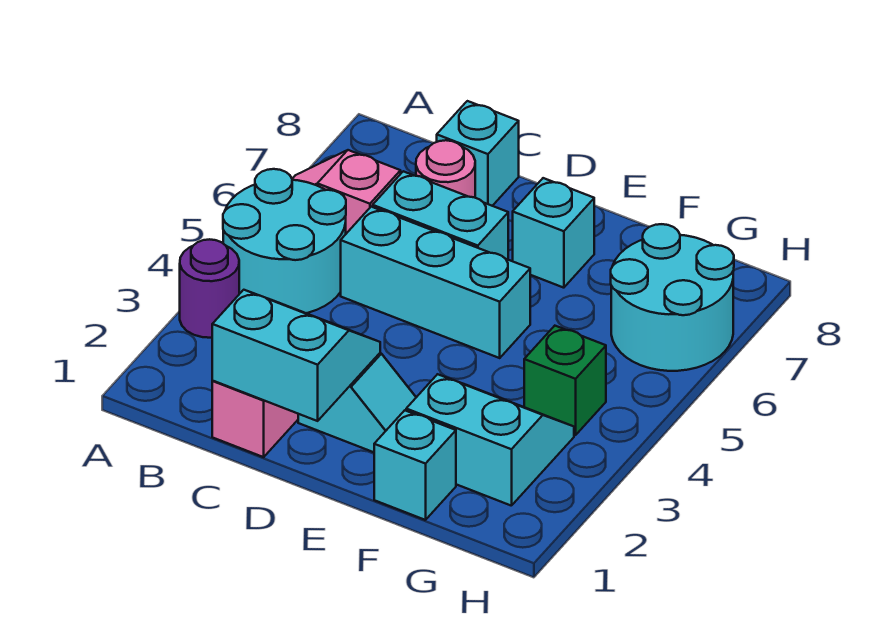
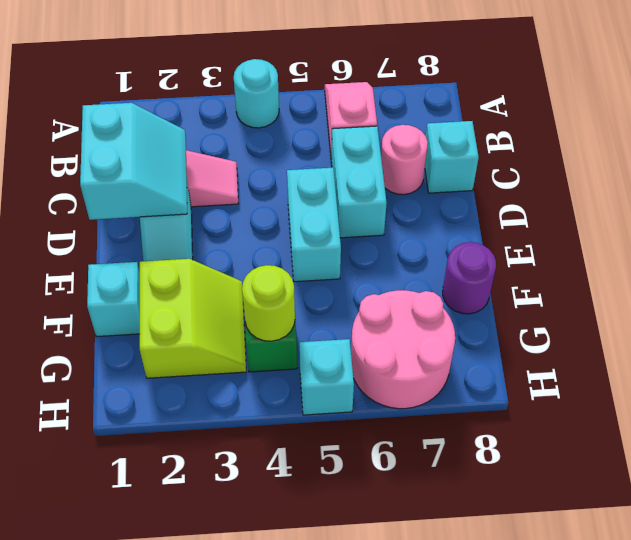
purple round brick A3 level 1 -> purple round brick F8 level 1
cyan round brick A4:B5 level 1 -> cyan round brick A4 level 1
cyan brick C5:E5 level 1 -> cyan brick D5:E5 level 1
cyan brick E7 level 1 -> cyan brick H5 level 1
cyan slope F2:G3 level 1 top 2 -> lime slope F2:G3 level 1 top 2
none -> lime round brick G4 level 2
cyan round brick G6:H7 level 1 -> pink round brick G6:H7 level 1

